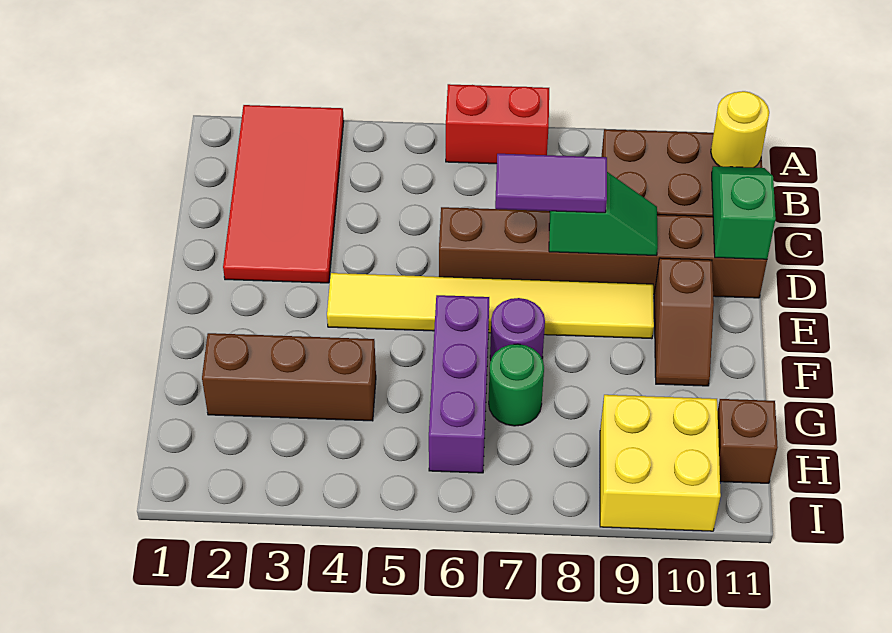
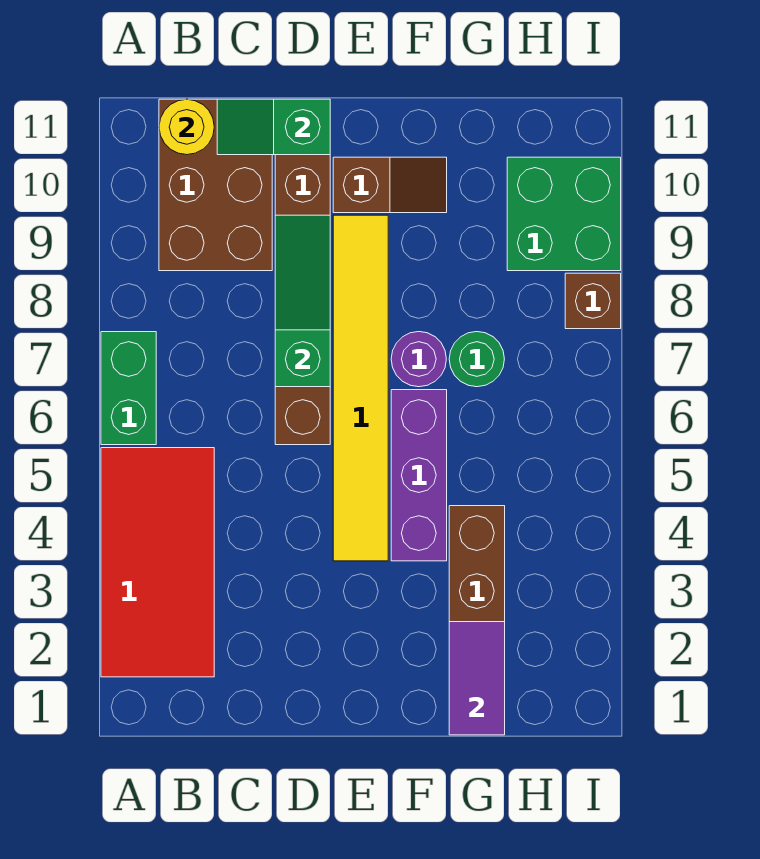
red tile A2:D3 level 1 -> red tile A2:B5 level 1
red brick A6:A7 level 1 -> green brick A6:A7 level 1
purple tile D7:D8 level 3 -> purple tile G1:G2 level 2
green slope D8:D9 level 2 top 8 -> green slope D7:D9 level 2 top 7
purple brick F6:H6 level 1 -> purple brick F4:F6 level 1
yellow brick H9:I10 level 1 -> green brick H9:I10 level 1
brown brick H11 level 1 -> brown brick I8 level 1

